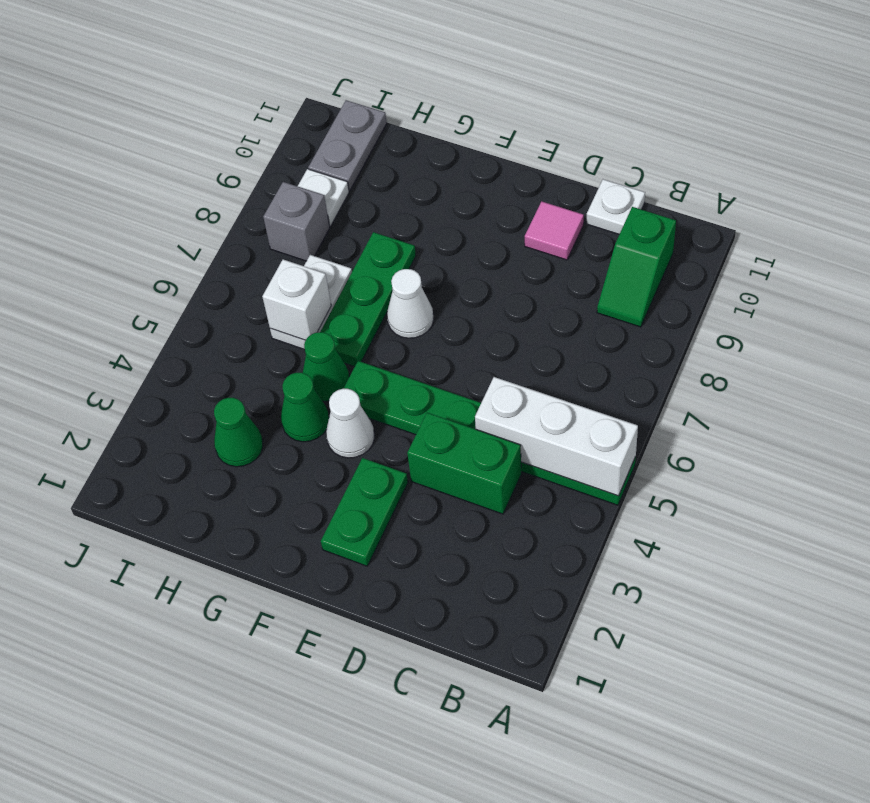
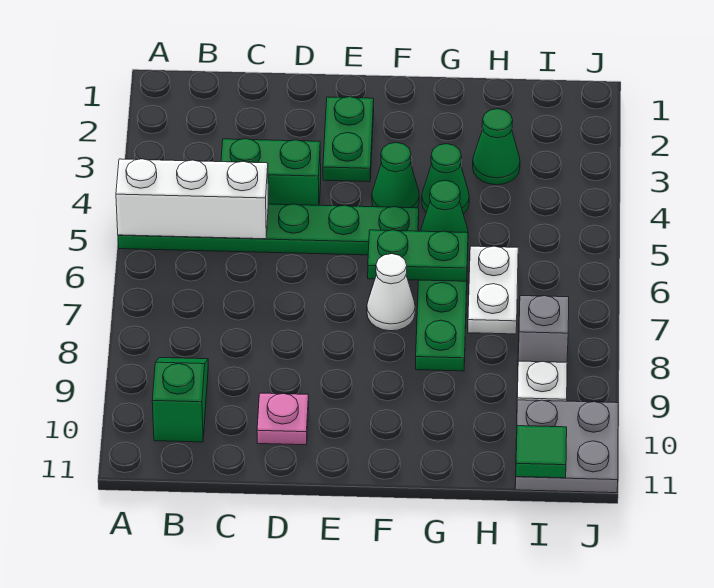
white plate C11 level 1 -> none
pink tile D10 level 1 -> pink plate D10 level 1
white cone F4 level 1 -> green cone F4 level 1
none -> green plate F6:G6 level 2
white brick H6 level 2 -> none
grey plate I10:I11 level 1 -> grey plate I10:J11 level 1
none -> green tile I11 level 2

